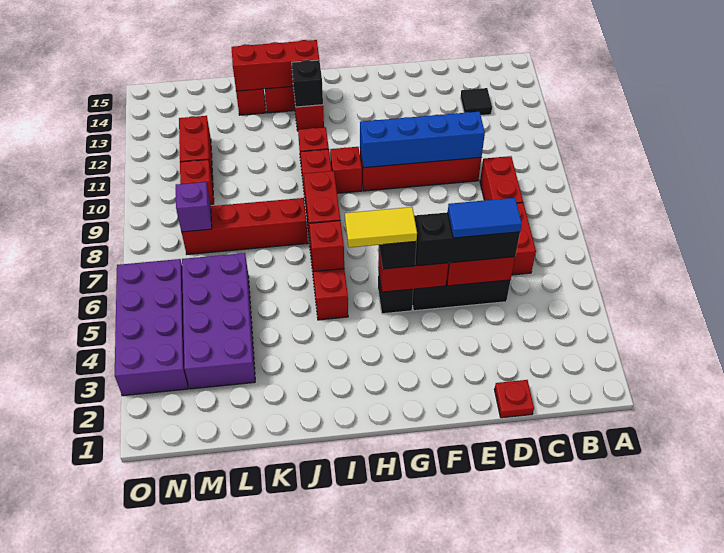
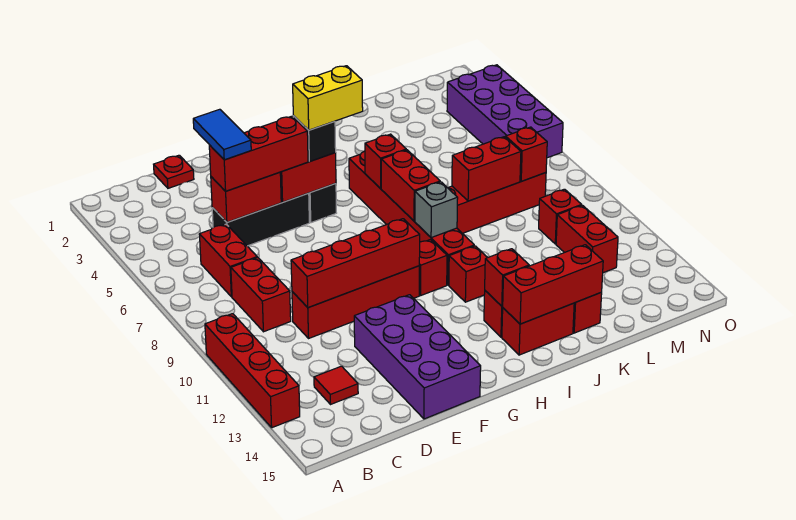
none -> red brick A10:A13 level 1
black tile C13 level 1 -> red tile C13 level 1
black brick D5:F5 level 3 -> red brick D5:F5 level 3
blue tile D5:E5 level 4 -> blue tile D4:D5 level 4
blue brick D10:G10 level 2 -> red brick D10:G10 level 2
yellow tile G5:H5 level 4 -> yellow brick G5:H5 level 4
none -> grey brick I9 level 2
black brick I13 level 2 -> red brick I13 level 2
none -> red brick K8:L8 level 2
purple brick L3:M6 level 1 -> purple brick E12:F15 level 1
purple brick M8 level 2 -> red brick M8 level 2

